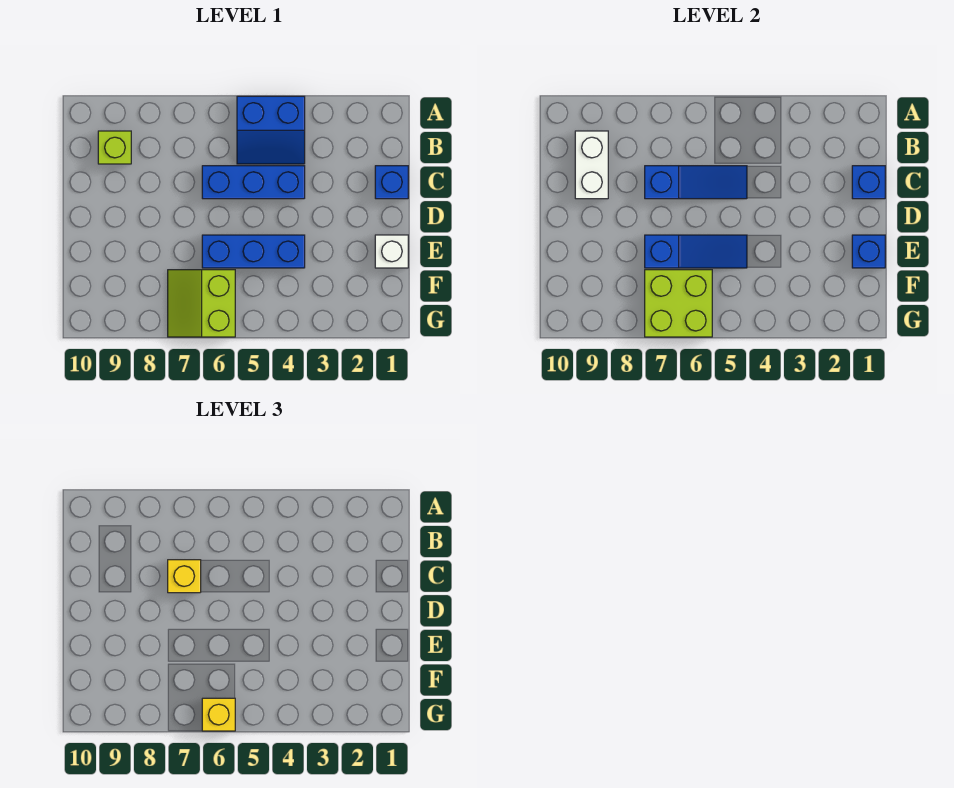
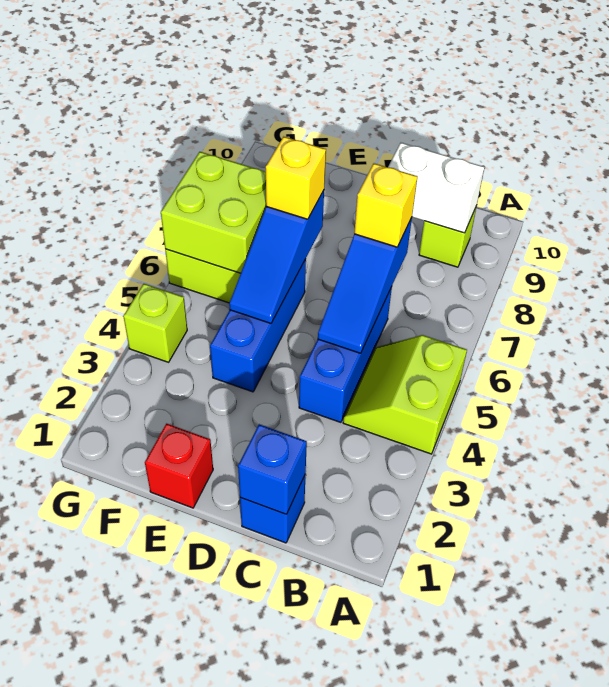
blue slope A4:B5 level 1 top A -> lime slope A4:B5 level 1 top A
white brick E1 level 1 -> red brick E1 level 1
blue brick E1 level 2 -> none
none -> lime brick G4 level 1
yellow brick G6 level 3 -> yellow brick E7 level 3

